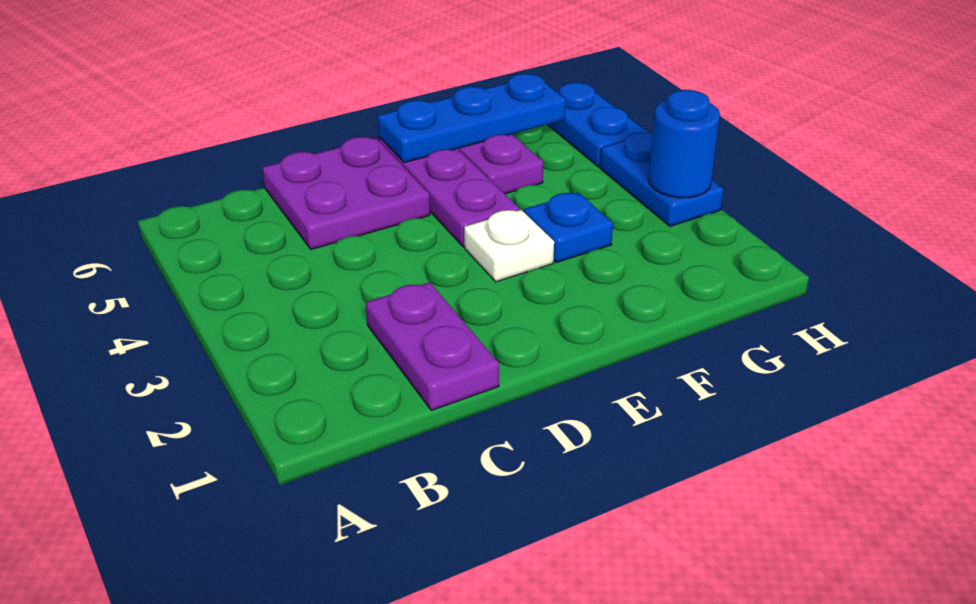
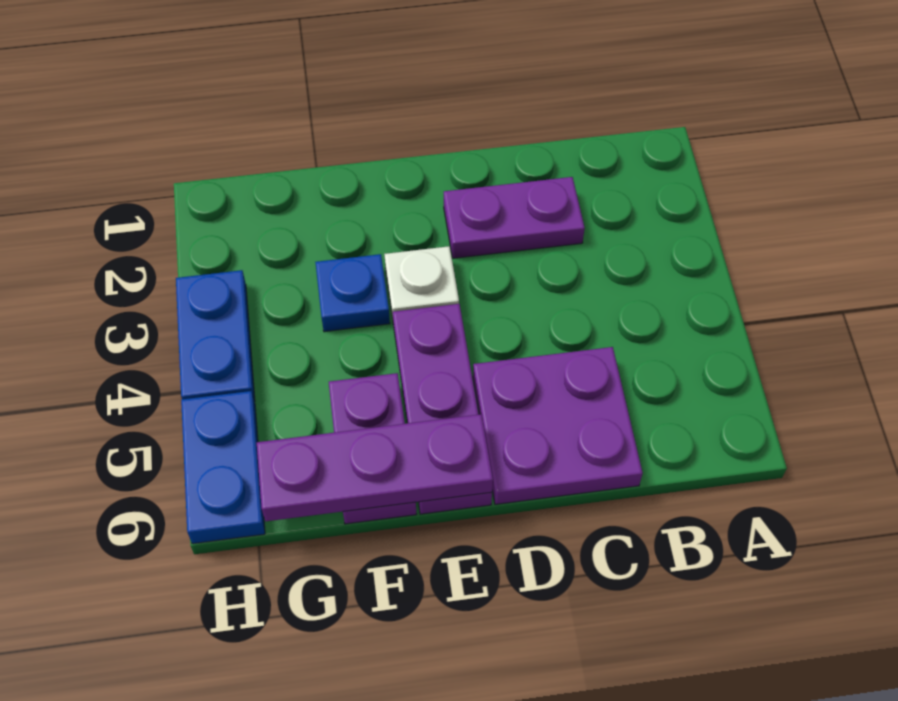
purple plate C1:C2 level 1 -> purple plate C2:D2 level 1
blue plate E6:G6 level 2 -> purple plate E6:G6 level 2
blue round brick H3 level 2 -> none

